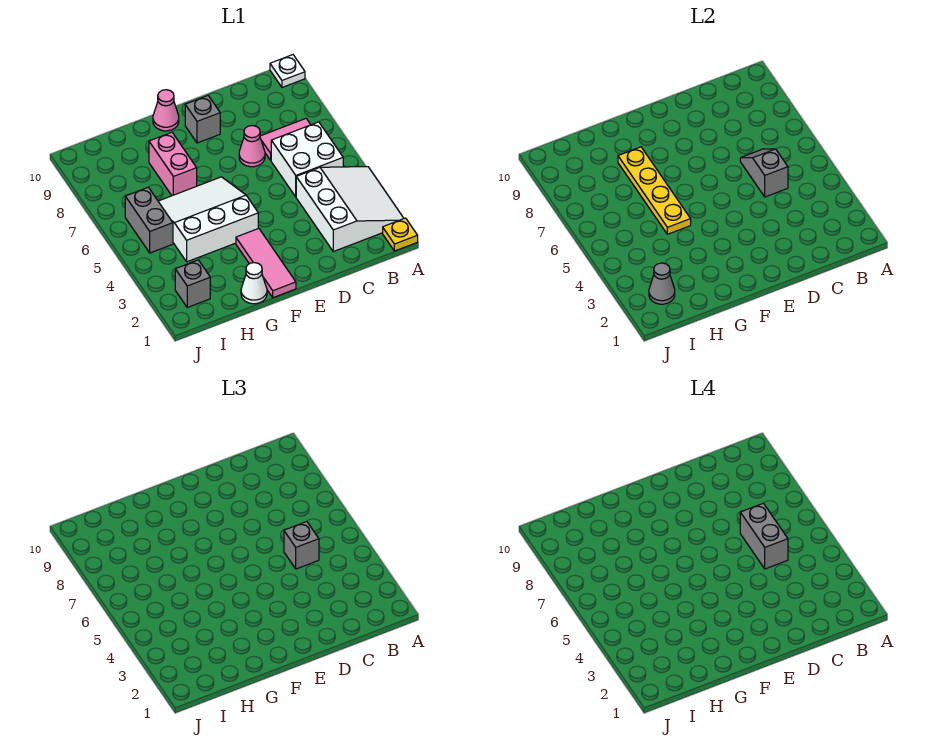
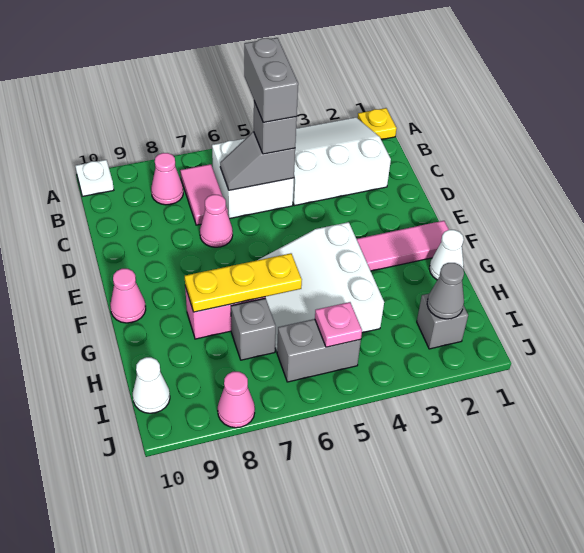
none -> pink cone B8 level 1
grey brick C5:C6 level 4 -> grey brick B5:C5 level 4
grey brick E9 level 1 -> grey brick H7 level 1
yellow plate G5:G8 level 2 -> yellow plate G6:G8 level 2
none -> pink plate I5 level 2
none -> white cone I10 level 1
none -> pink cone J8 level 1

